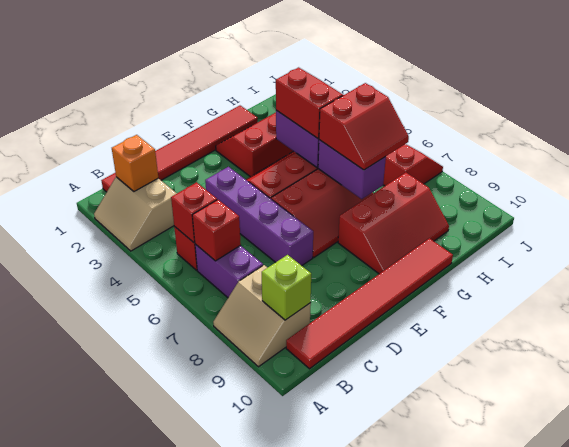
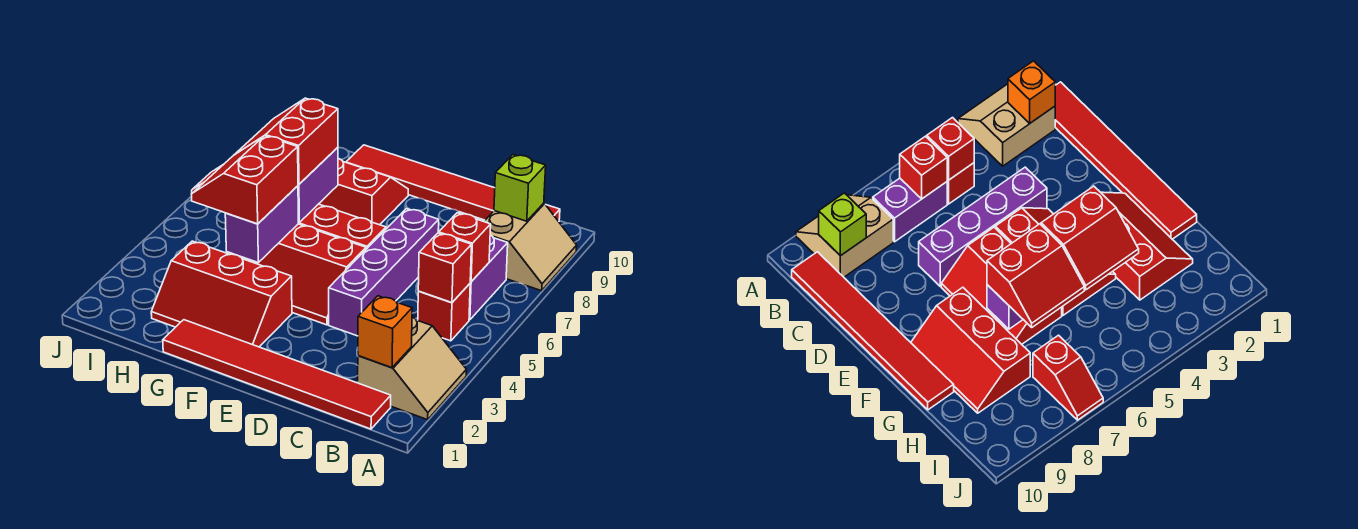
red slope G6:H7 level 3 top 6 -> red slope G6:H7 level 3 top G

